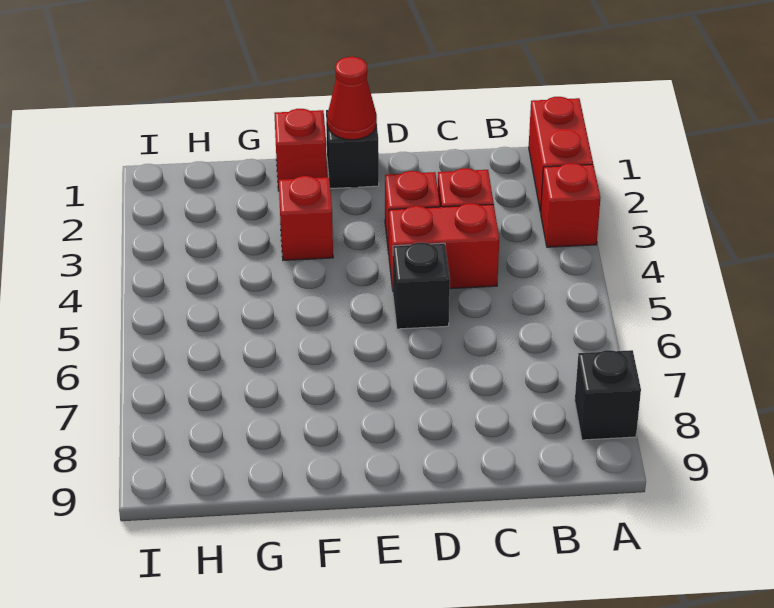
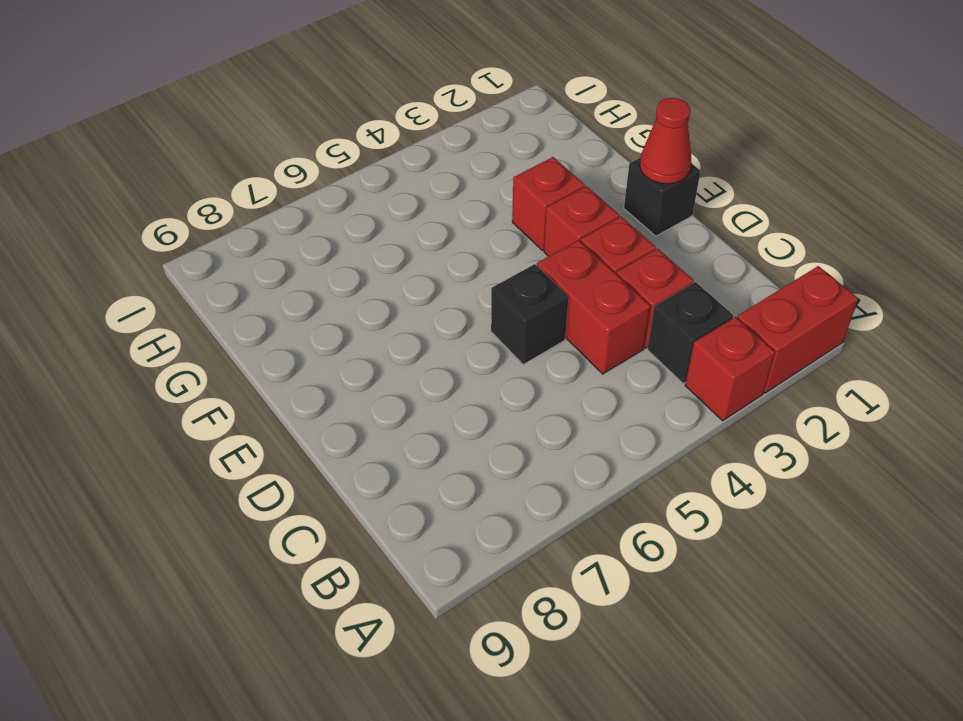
black brick A8 level 1 -> black brick B3 level 1
red brick F1 level 1 -> red brick E3 level 1

